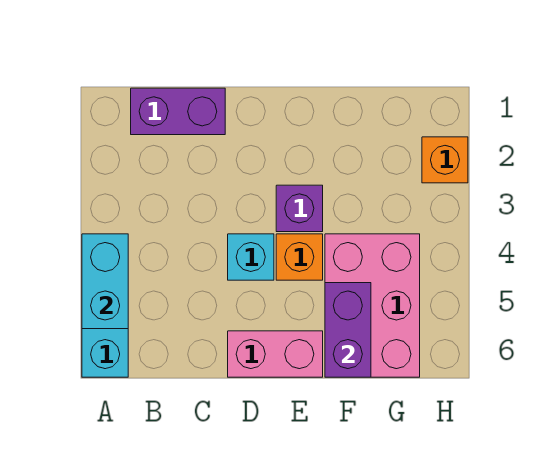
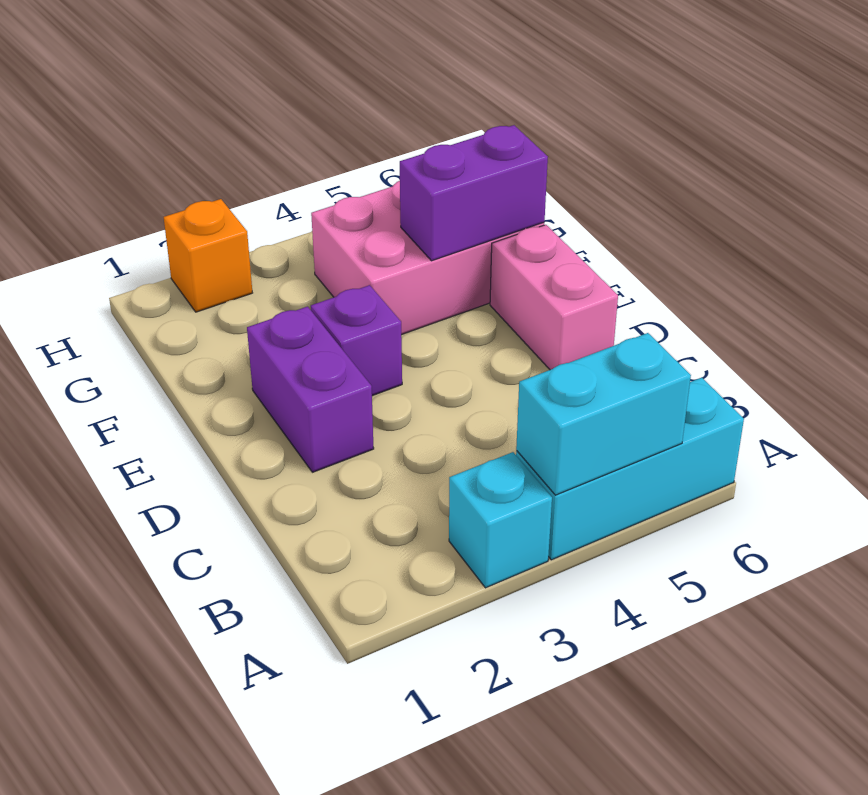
purple brick B1:C1 level 1 -> purple brick D2:E2 level 1
cyan brick D4 level 1 -> cyan brick A3 level 1
orange brick E4 level 1 -> none

